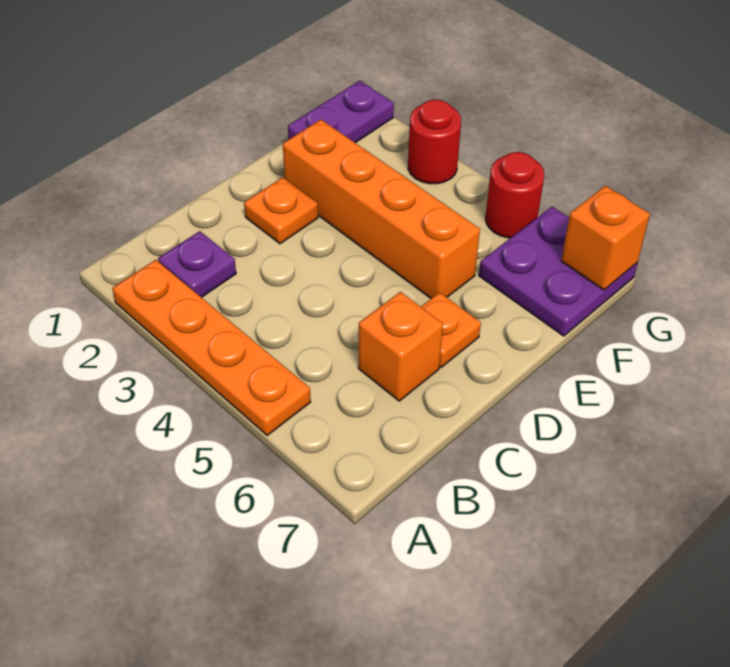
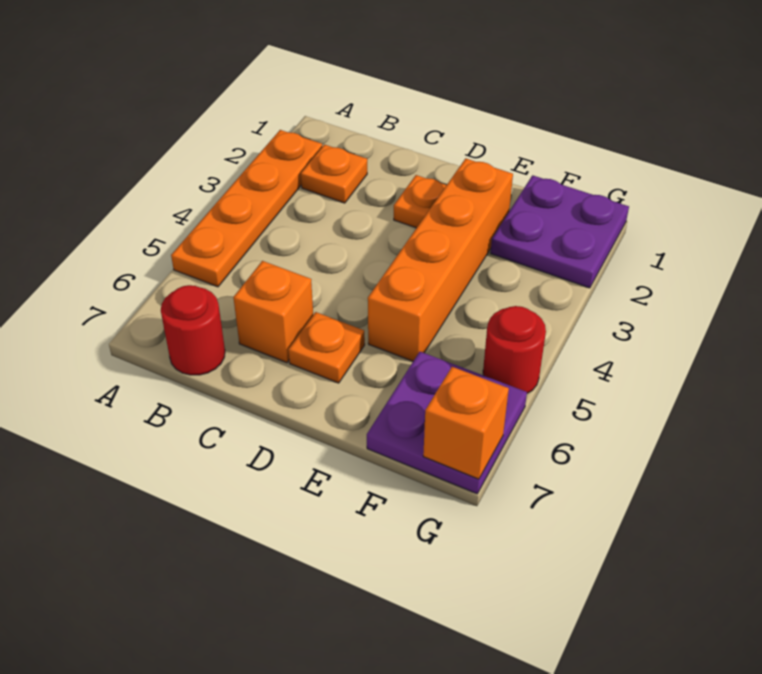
purple plate B2 level 1 -> orange plate B2 level 1
purple plate F1:G1 level 1 -> purple plate F1:G2 level 1
red round brick G3 level 1 -> red round brick B7 level 1

